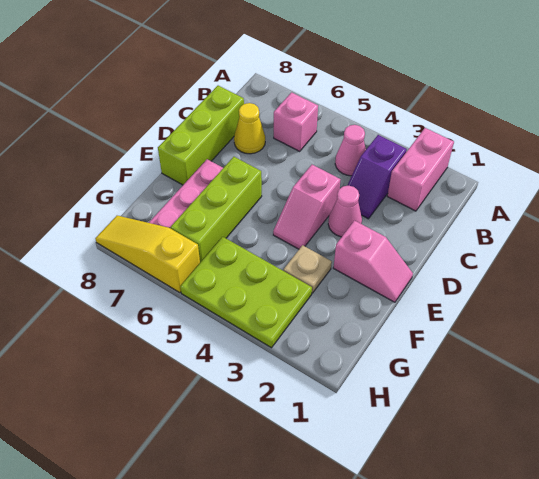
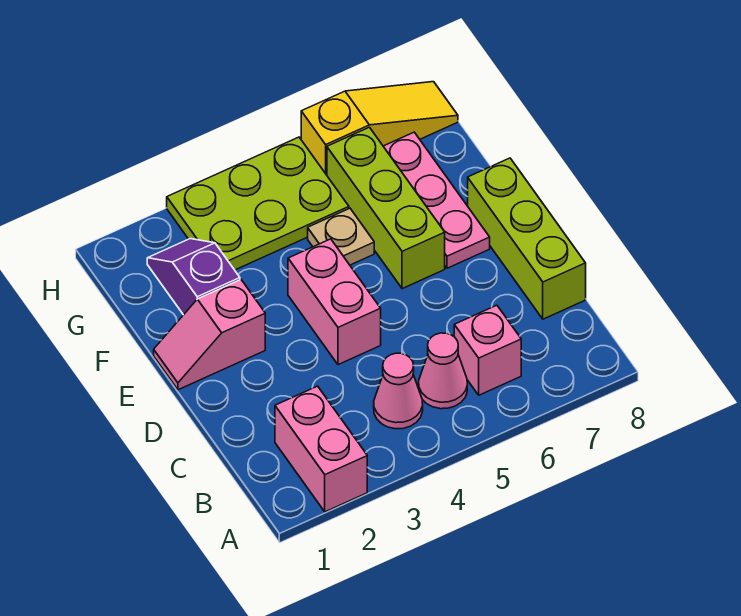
purple slope B3:C3 level 1 top B -> purple slope F2:G2 level 1 top F
yellow cone C7 level 1 -> none
pink cone D3 level 1 -> pink cone B5 level 1
pink slope D4:E4 level 1 top D -> pink brick D4:E4 level 1
tan plate F3 level 1 -> tan plate F5 level 1

